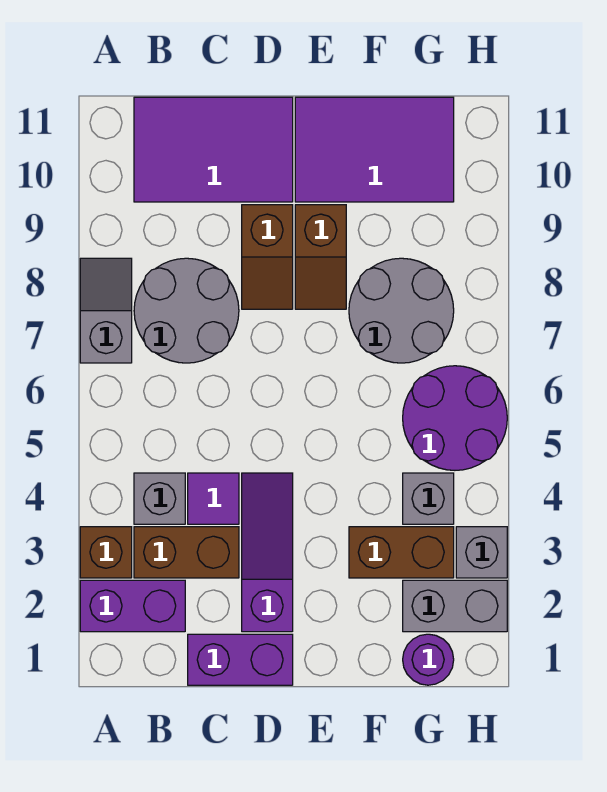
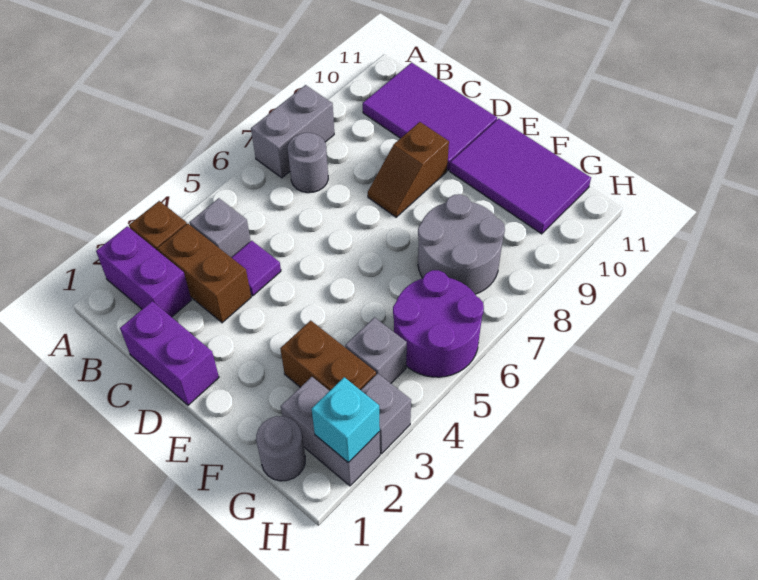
grey slope A7:A8 level 1 top 7 -> grey brick A7:A8 level 1
grey round brick B7:C8 level 1 -> grey round brick B7 level 1
purple slope D2:D4 level 1 top 2 -> none
brown slope E8:E9 level 1 top 9 -> none
purple round brick G1 level 1 -> grey round brick G1 level 1
none -> cyan brick H2 level 2

